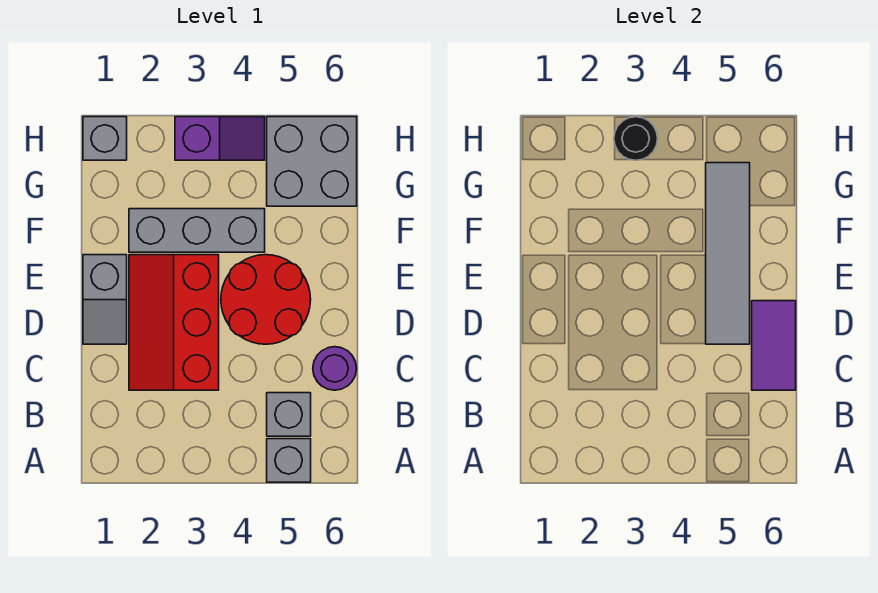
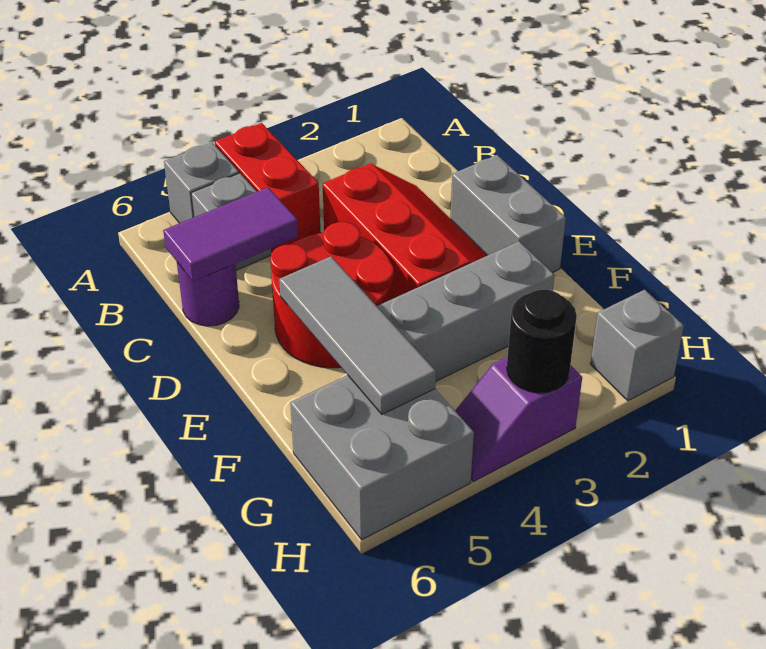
none -> red brick A4:B4 level 1
purple tile C6:D6 level 2 -> purple tile C5:C6 level 2
grey slope D1:E1 level 1 top E -> grey brick D1:E1 level 1
grey tile D5:G5 level 2 -> grey tile E5:G5 level 2

